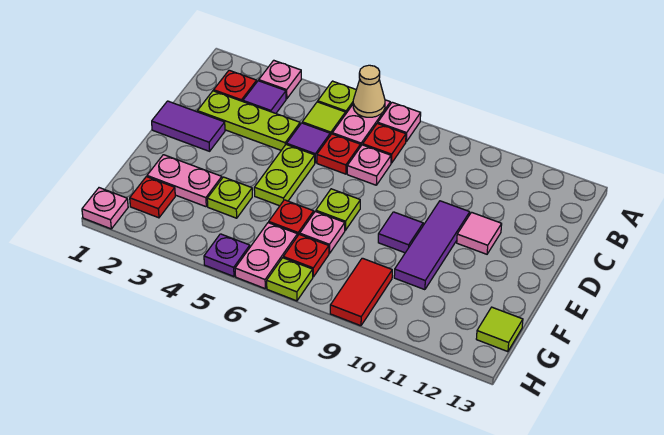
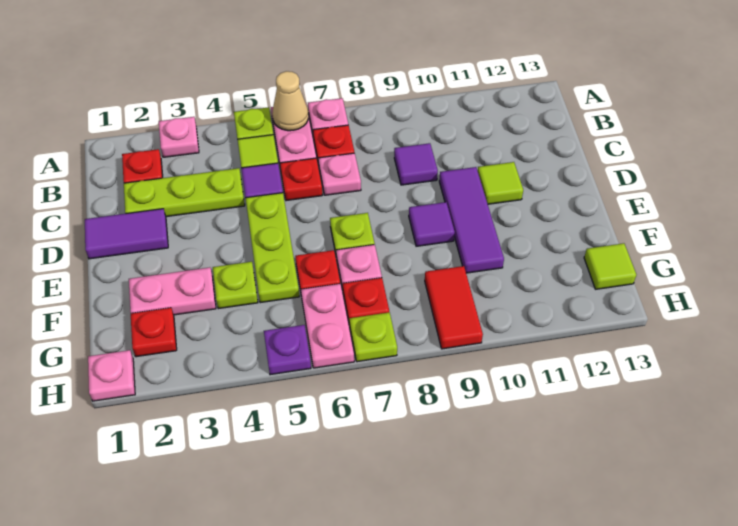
purple tile B3 level 1 -> purple tile C9 level 1
lime plate D5:E5 level 1 -> lime plate D5:F5 level 1
pink tile D11 level 1 -> lime tile D11 level 1

